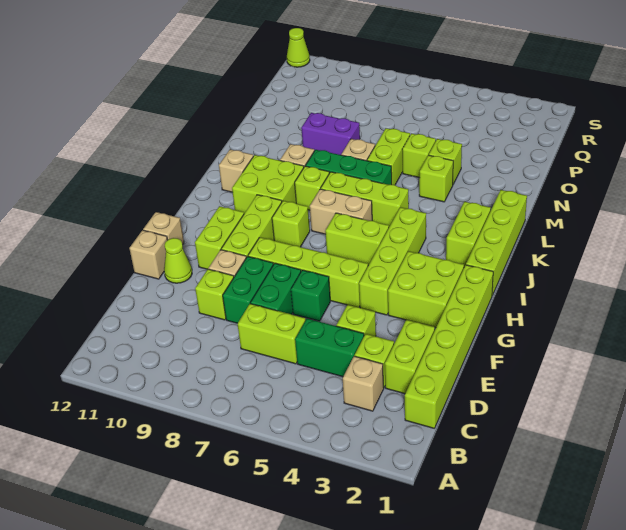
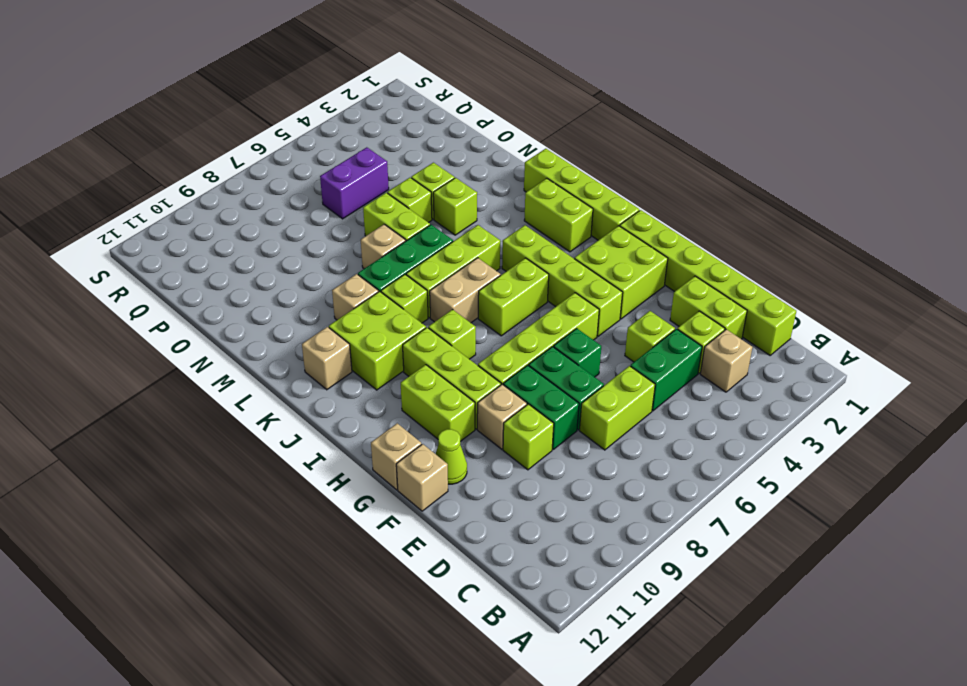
purple brick N8:N9 level 1 -> purple brick P5:P6 level 1
lime cone S12 level 1 -> none

